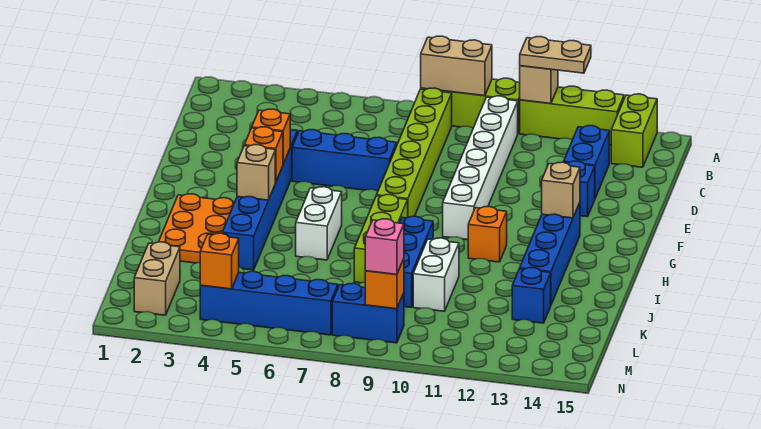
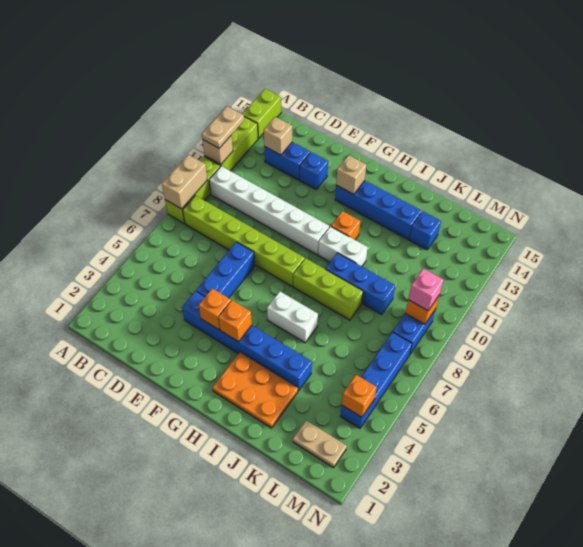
lime brick A14:B14 level 1 -> lime brick A14:A15 level 1
tan brick H4 level 2 -> tan brick C13 level 2
white brick J10:K10 level 1 -> white brick H10:I10 level 1
tan brick L2:M2 level 1 -> tan plate L2:M2 level 1

